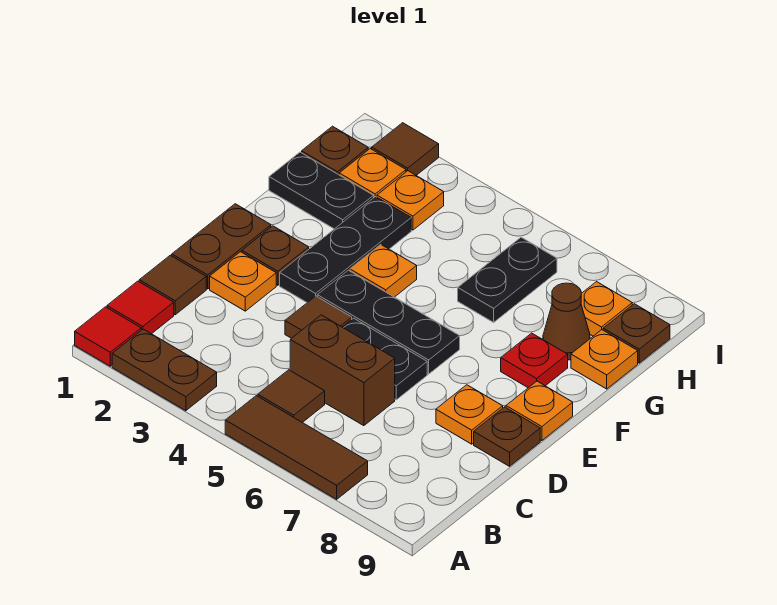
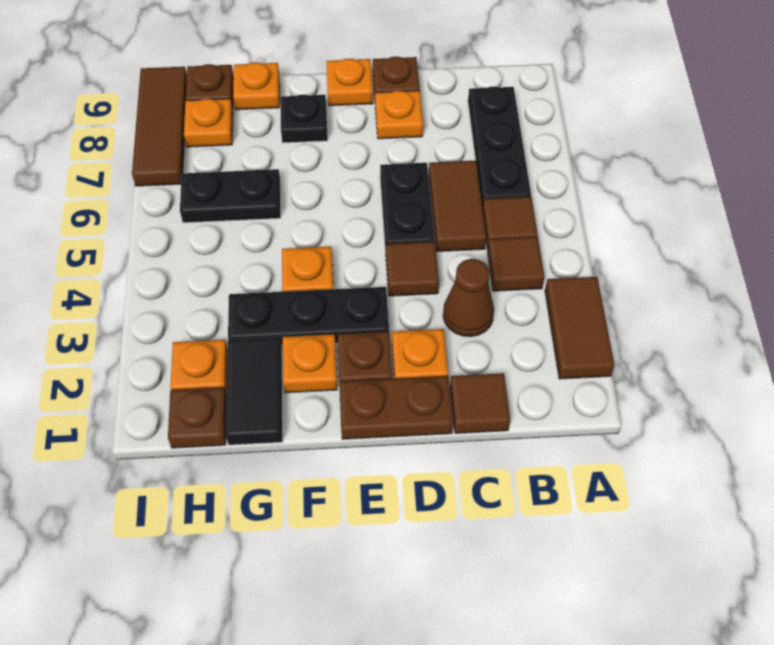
red tile A1 level 1 -> none
brown plate A2:A3 level 1 -> brown tile A2:A3 level 1
brown tile A5:A7 level 1 -> brown tile I7:I9 level 1
red tile B1 level 1 -> none
brown brick C5:C6 level 1 -> brown tile C5:C6 level 1
black plate E4:E6 level 1 -> black plate B6:B8 level 1
red plate F8 level 1 -> black plate F8 level 1
black plate G1:G2 level 1 -> black tile G1:G2 level 1
brown cone G8 level 1 -> brown cone C3 level 1
orange plate H3 level 1 -> orange plate F2 level 1
brown tile I2 level 1 -> brown tile B4 level 1

